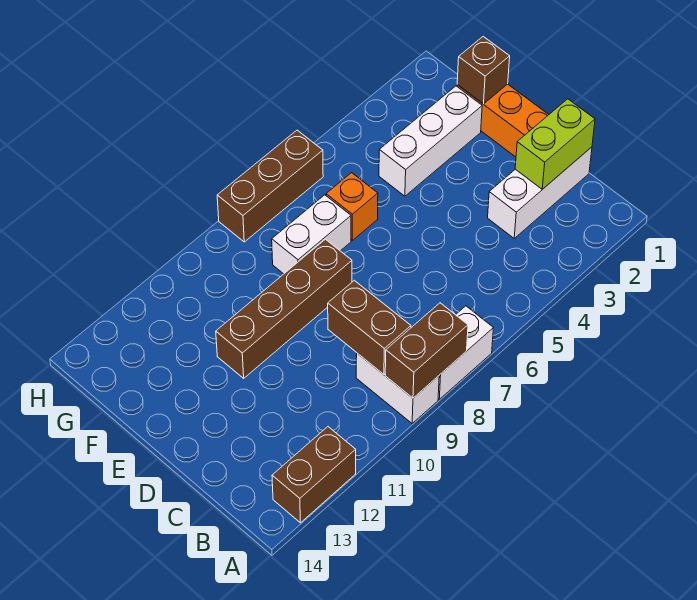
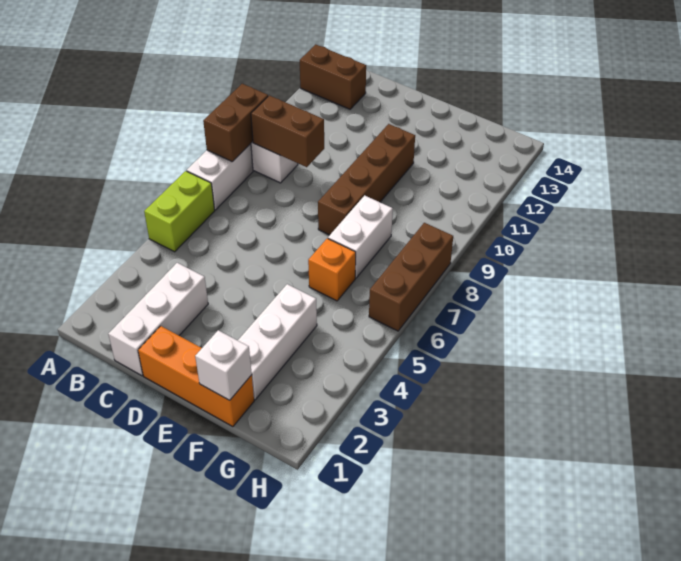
brown brick A12:A13 level 1 -> brown brick A13:B13 level 1
lime brick C1:C2 level 2 -> lime brick A5:A6 level 1
brown brick F1 level 2 -> white brick F1 level 2

